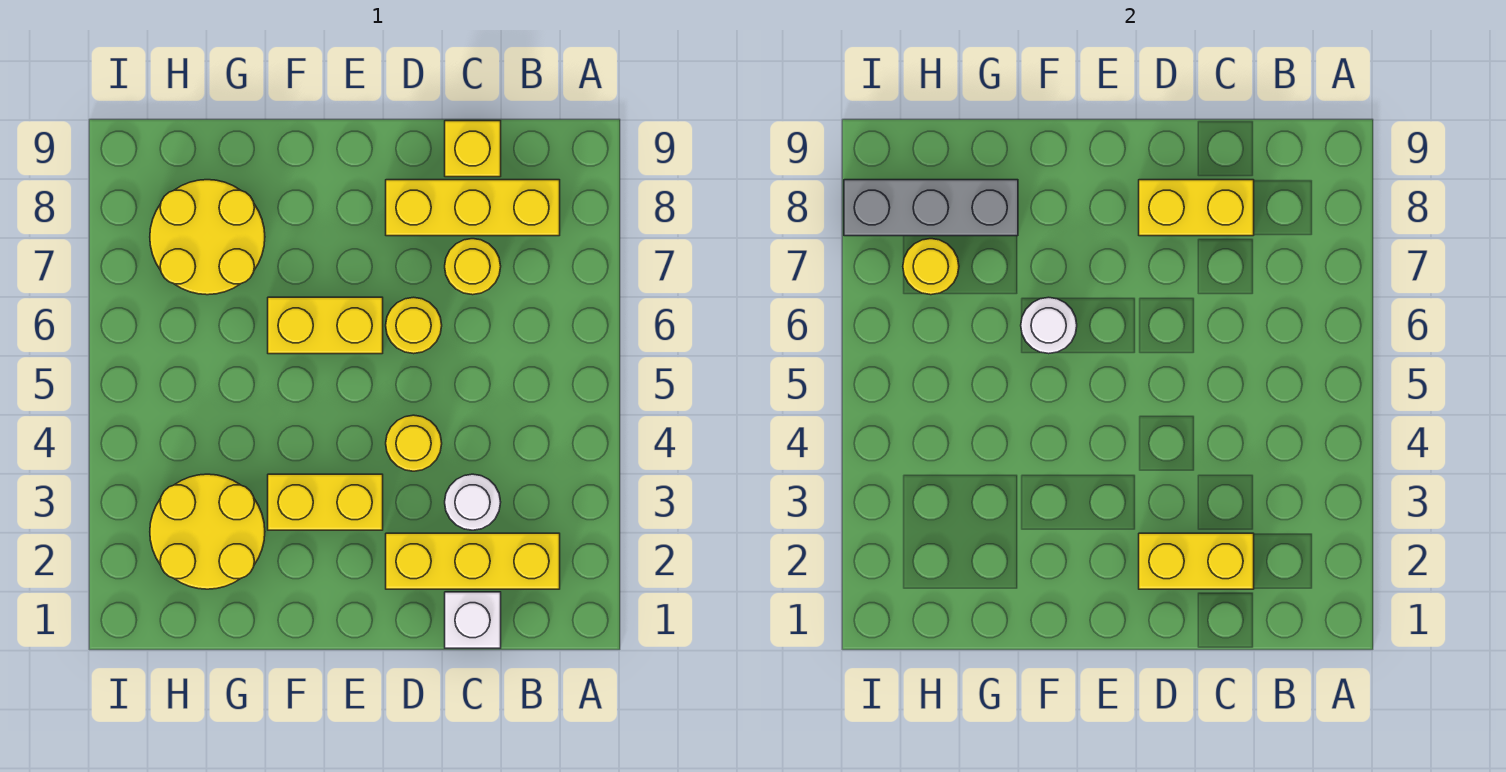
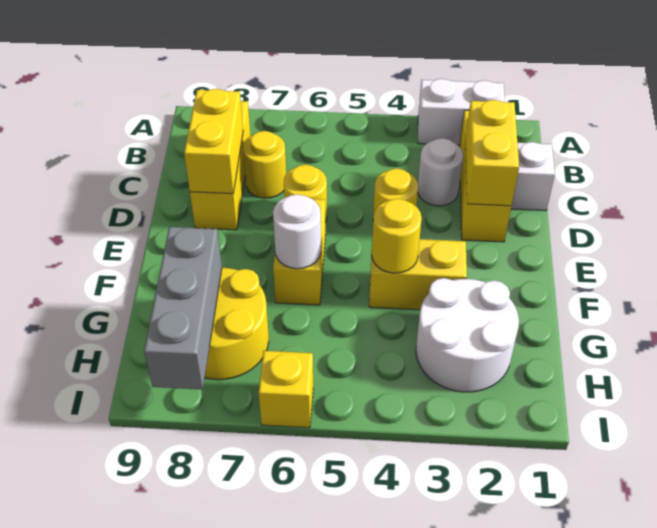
none -> white brick A2:A3 level 1
yellow brick C9 level 1 -> yellow brick I6 level 1
yellow brick E3:F3 level 1 -> yellow brick F3:F4 level 1
yellow round brick G2:H3 level 1 -> white round brick G2:H3 level 1
yellow round brick H7 level 2 -> yellow round brick F4 level 2

